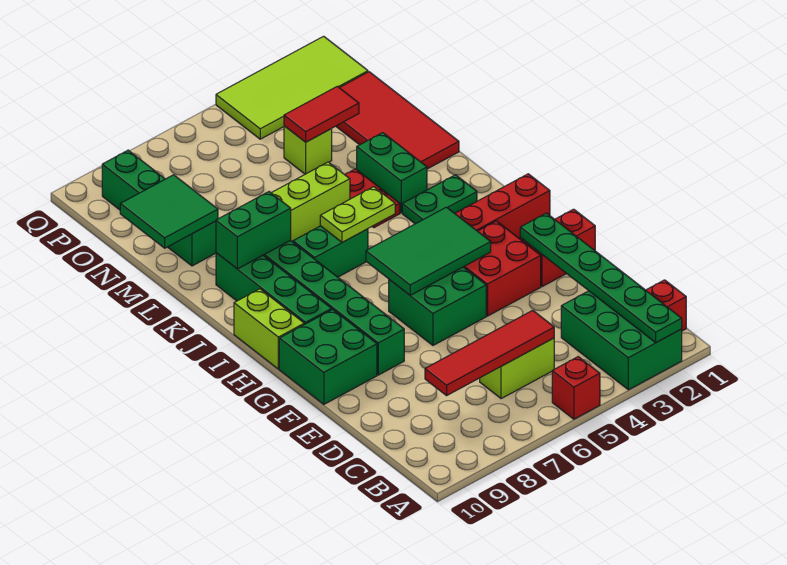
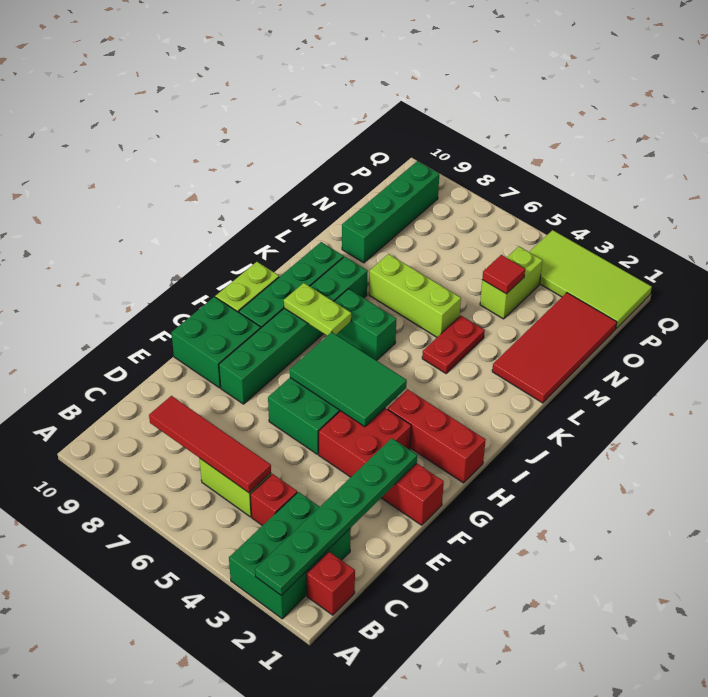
red brick A5 level 1 -> red brick C4 level 1
green plate J2:J3 level 1 -> none
lime plate J5:J6 level 2 -> lime plate I7:I8 level 2
green brick K3:L3 level 1 -> none
green brick K8:K9 level 2 -> none
green tile M9:N10 level 2 -> none
red tile N3:N4 level 2 -> red tile N4 level 2
lime brick N4 level 1 -> lime brick N4:O4 level 1

